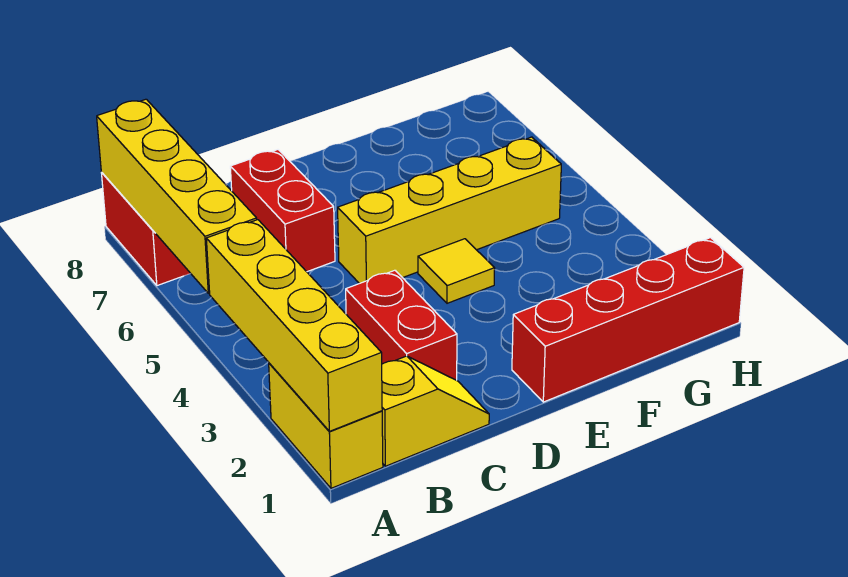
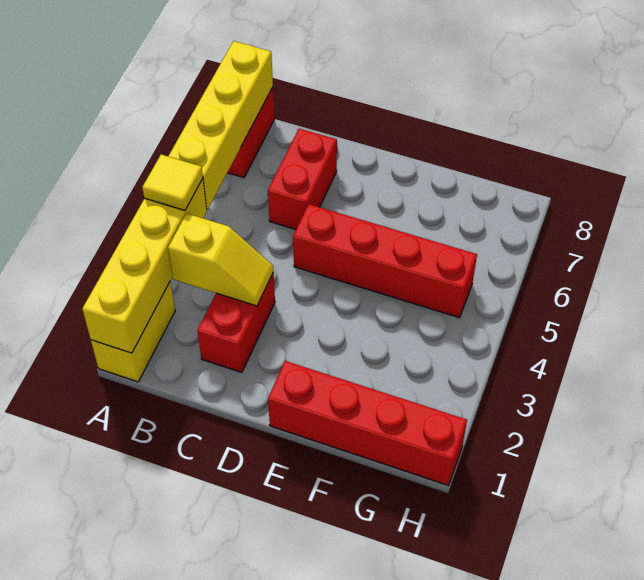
yellow slope B1:C1 level 1 top B -> yellow slope B3:C3 level 2 top B
yellow brick D5:G5 level 1 -> red brick D5:G5 level 1
yellow tile E4 level 1 -> yellow tile A4 level 3

